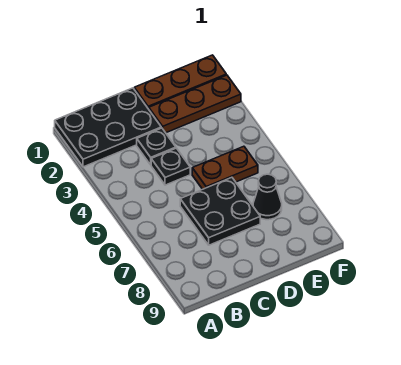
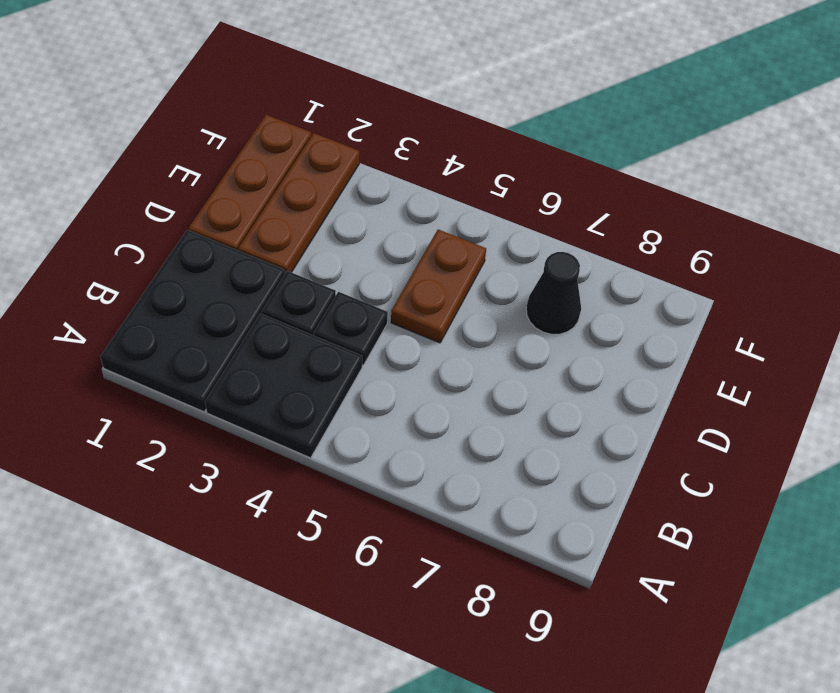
black plate C6:D7 level 1 -> black plate A3:B4 level 1

